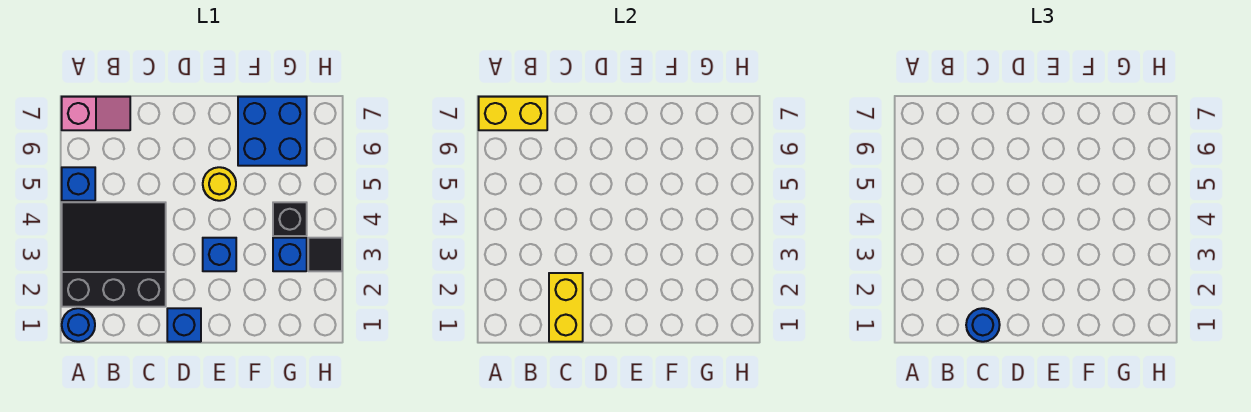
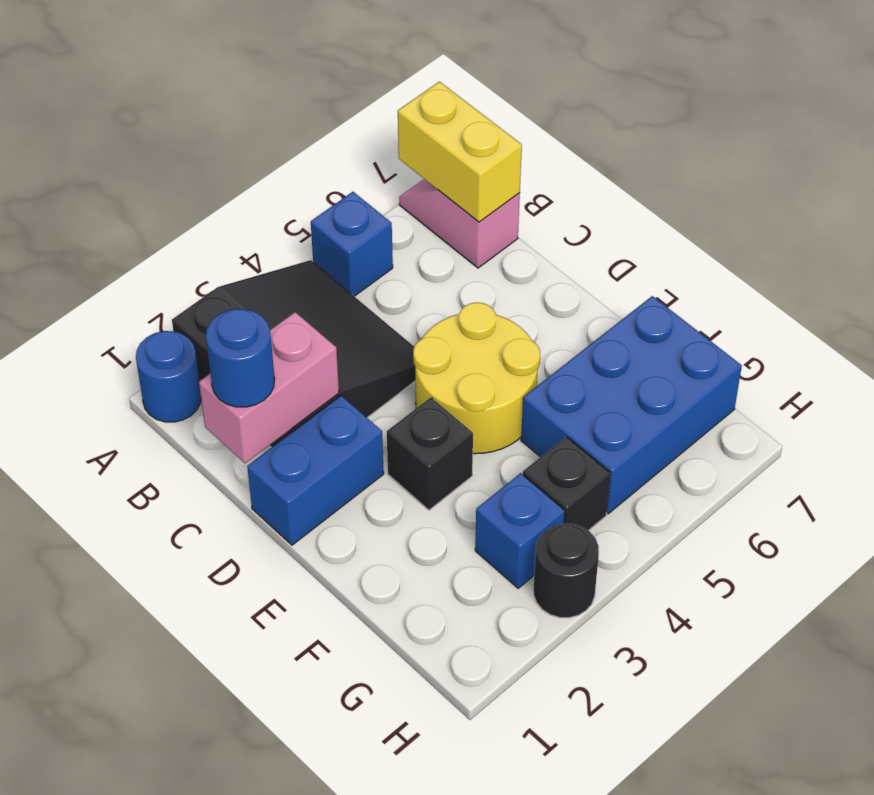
pink slope A7:B7 level 1 top A -> pink slope A7:B7 level 1 top B
yellow brick C1:C2 level 2 -> pink brick C1:C2 level 2
blue brick D1 level 1 -> blue brick D1:D2 level 1
blue brick E3 level 1 -> black brick E3 level 1
yellow round brick E5 level 1 -> yellow round brick D4:E5 level 1
blue brick F6:G7 level 1 -> blue brick F5:G7 level 1
black tile H3 level 1 -> black round brick H3 level 1

